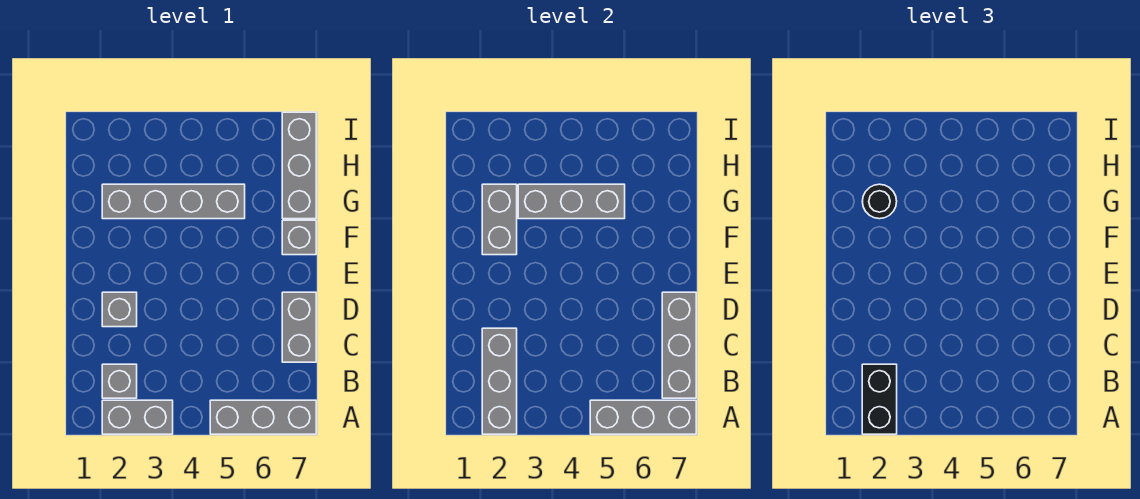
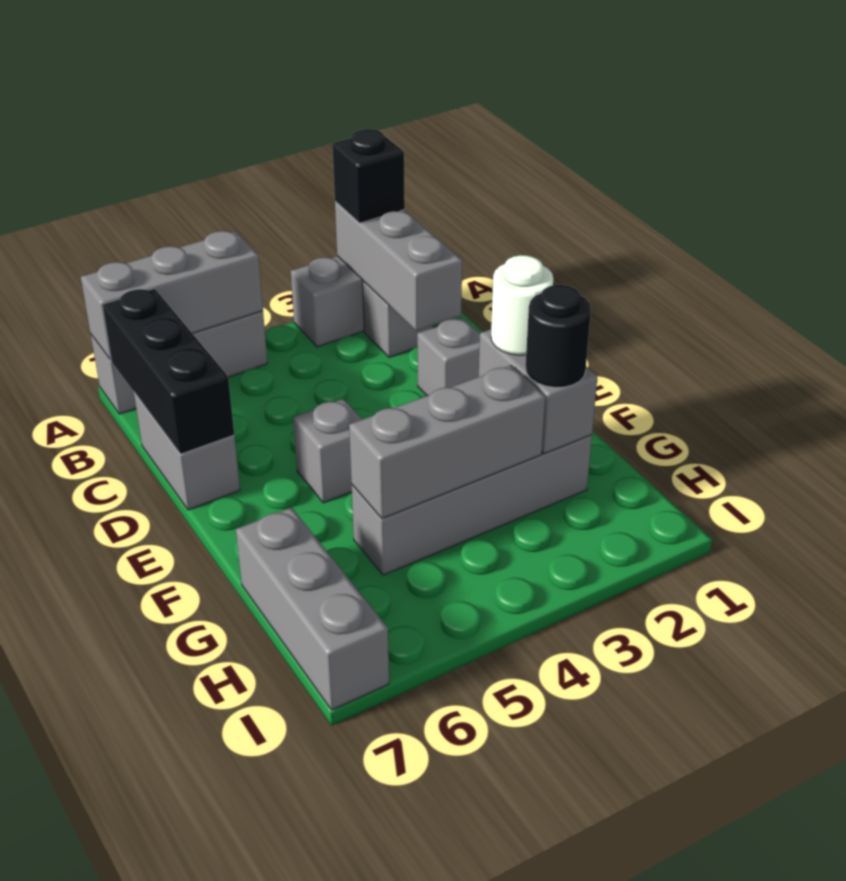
black brick A2:B2 level 3 -> black brick A2 level 3
grey brick B7:D7 level 2 -> black brick B7:D7 level 2
none -> white round brick F2 level 3
grey brick F7 level 1 -> grey brick E5 level 1

